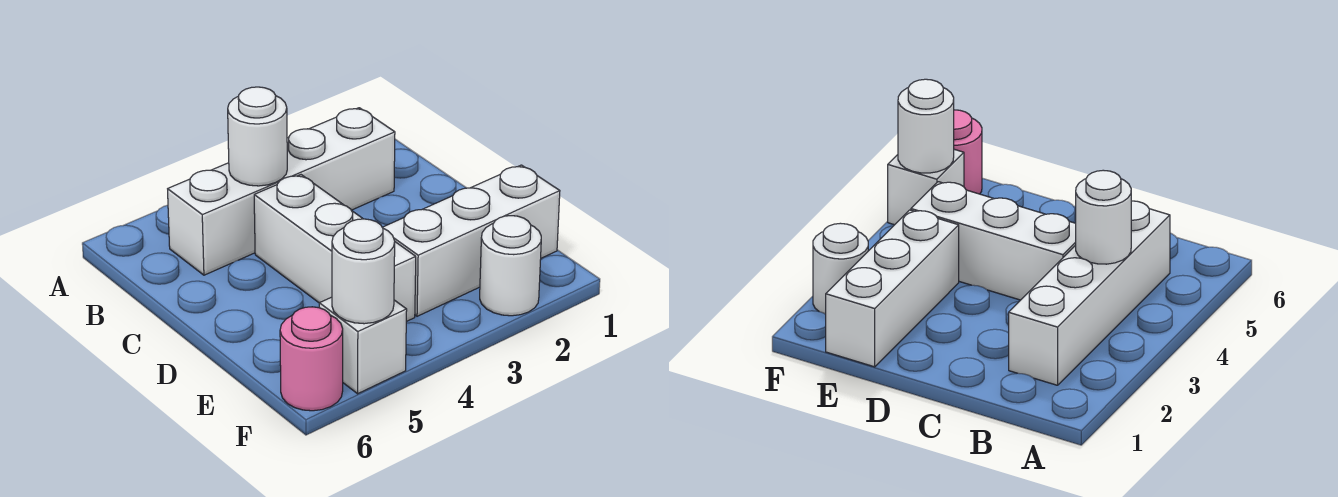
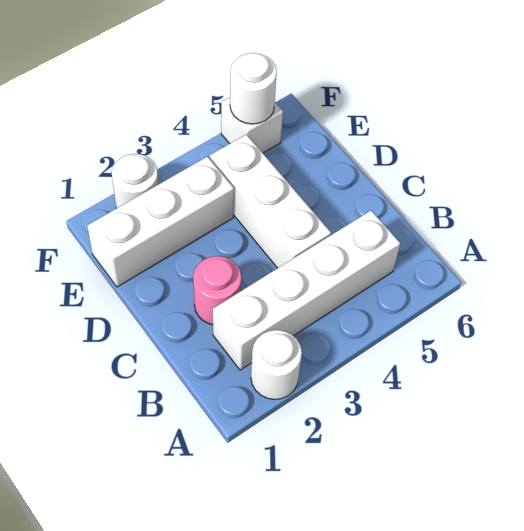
white round brick B4 level 2 -> white round brick A2 level 1
pink round brick F6 level 1 -> pink round brick C2 level 1

